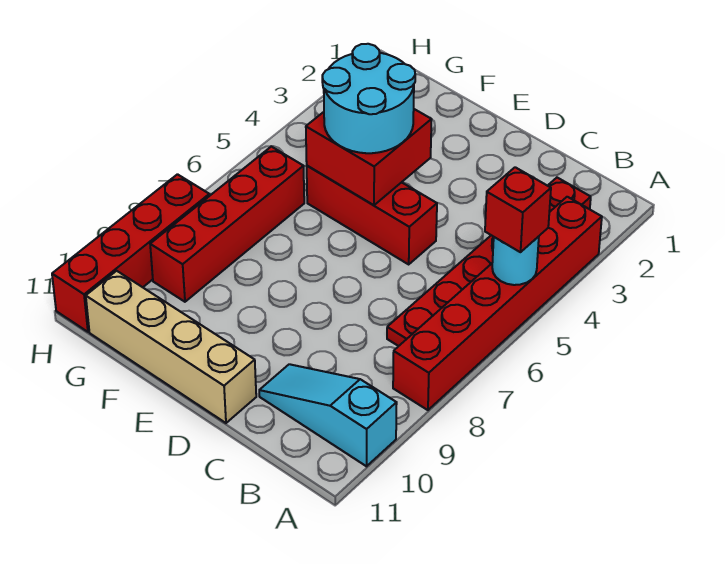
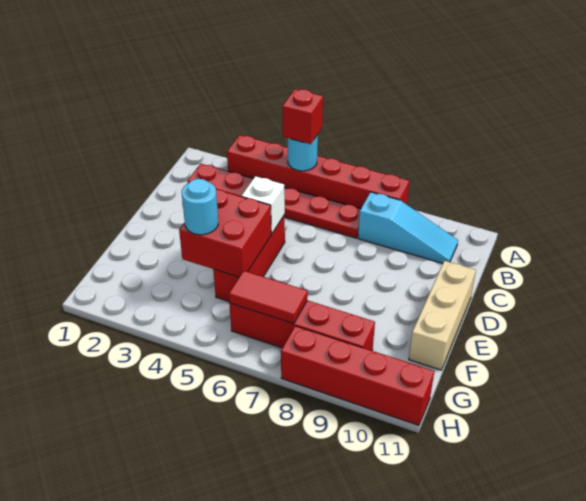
cyan slope A10:C10 level 1 top A -> cyan slope B8:B10 level 1 top 8
none -> white brick D5 level 2
tan brick D11:G11 level 1 -> tan brick D11:F11 level 1
cyan round brick E4:F5 level 3 -> cyan round brick F4 level 3
none -> red tile G6:G7 level 2

